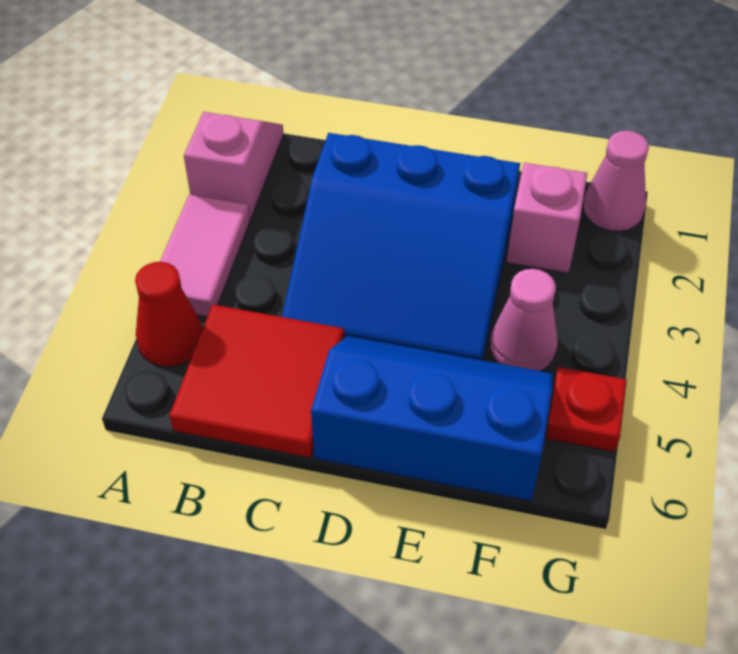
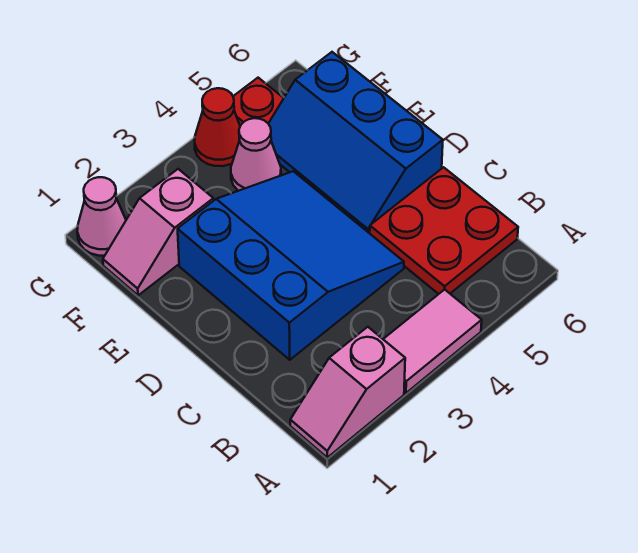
red cone A5 level 1 -> red cone G4 level 1
red tile B5:C6 level 1 -> red plate B5:C6 level 1

